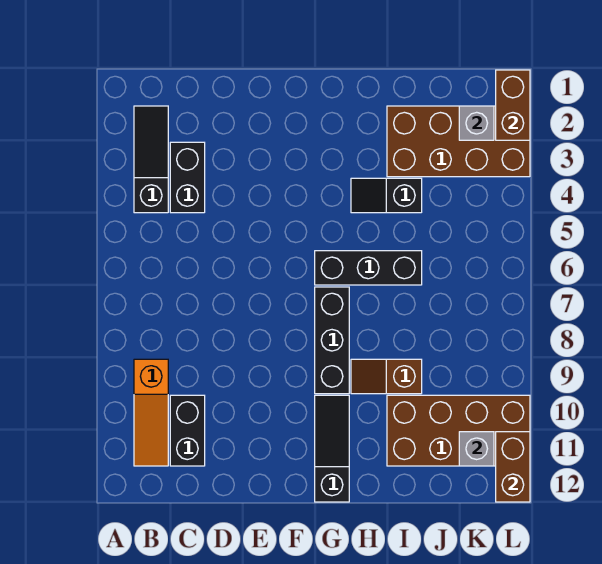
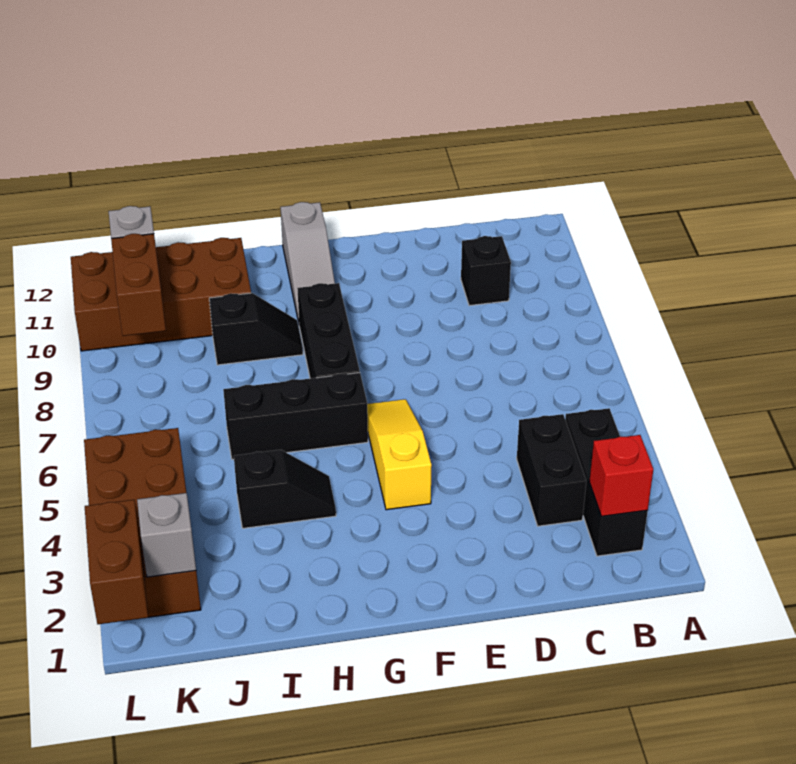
black slope B2:B4 level 1 top 4 -> black brick B2:B4 level 1
none -> red brick B2 level 2
orange slope B9:B11 level 1 top 9 -> none
black brick C10:C11 level 1 -> black brick C10 level 1
none -> yellow slope F4:F6 level 1 top 4
black slope G10:G12 level 1 top 12 -> grey slope G10:G12 level 1 top 12
brown slope H9:I9 level 1 top I -> black slope H9:I9 level 1 top I
brown brick I2:L3 level 1 -> brown brick K2:L5 level 1
brown brick L11:L12 level 2 -> brown brick K9:K10 level 2

